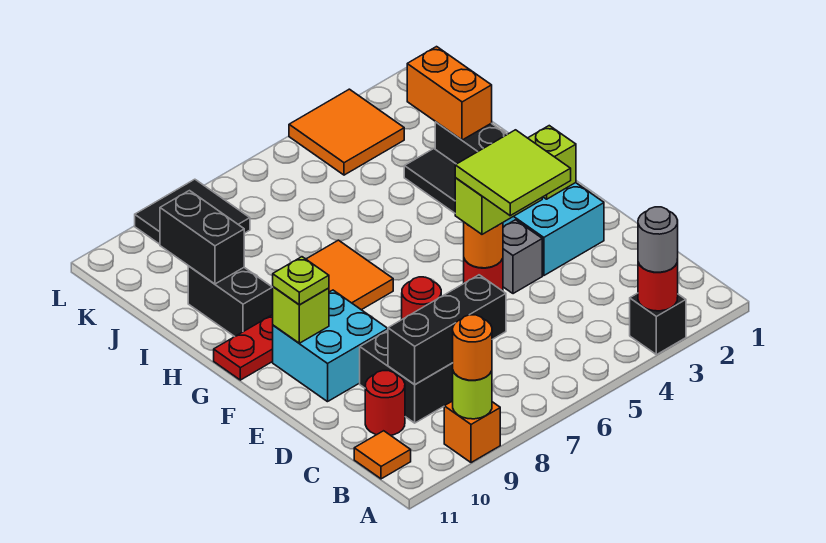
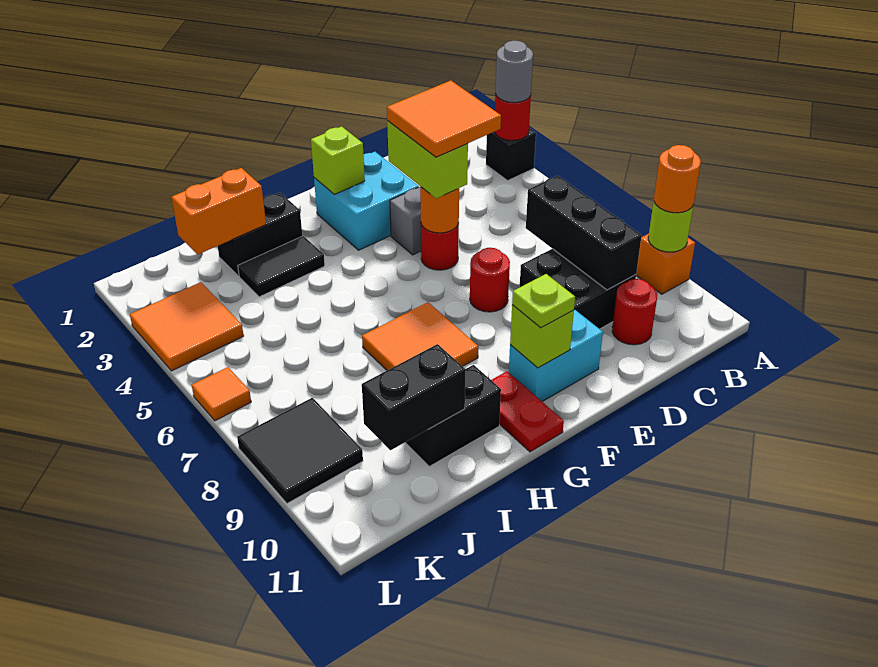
orange tile B11 level 1 -> orange tile L6 level 1
lime tile D4:E5 level 4 -> orange tile D4:E5 level 4
cyan brick E9:F10 level 1 -> cyan brick E10:F10 level 1

